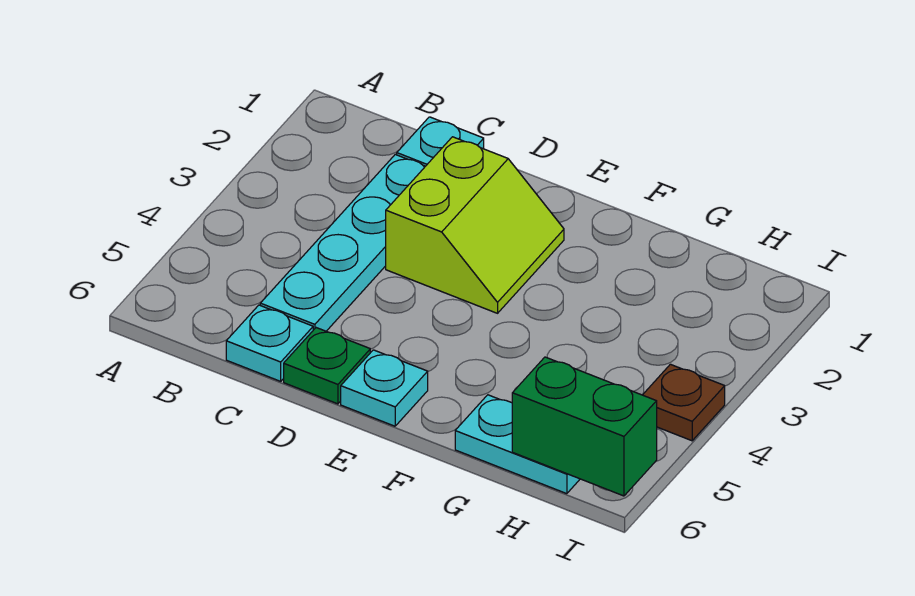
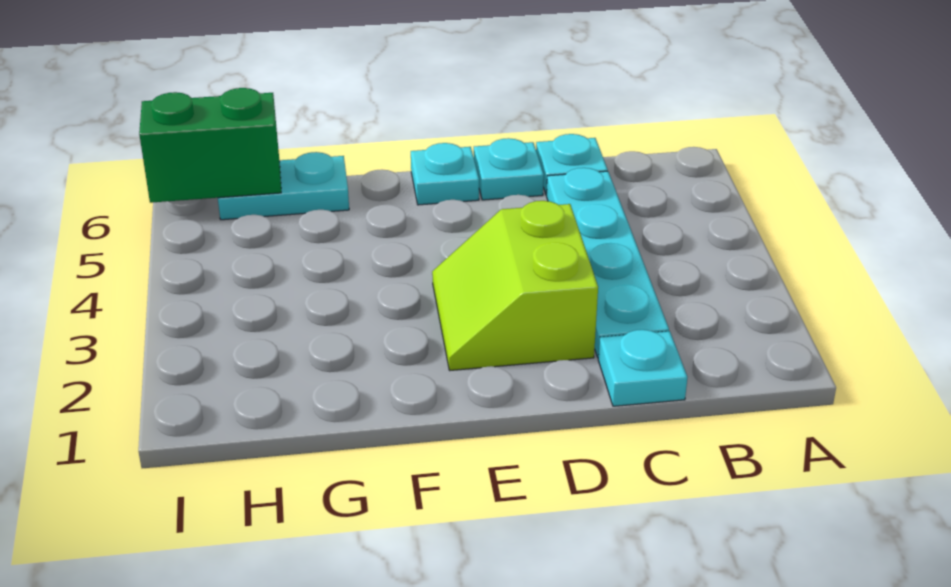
green plate D6 level 1 -> cyan plate D6 level 1
brown plate I4 level 1 -> none

